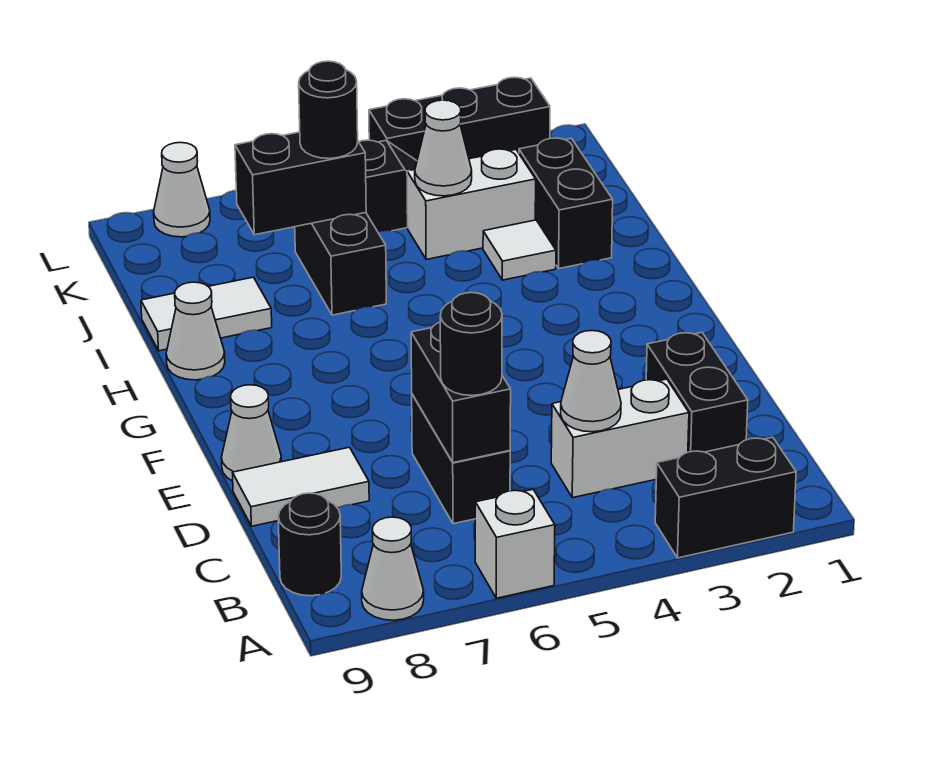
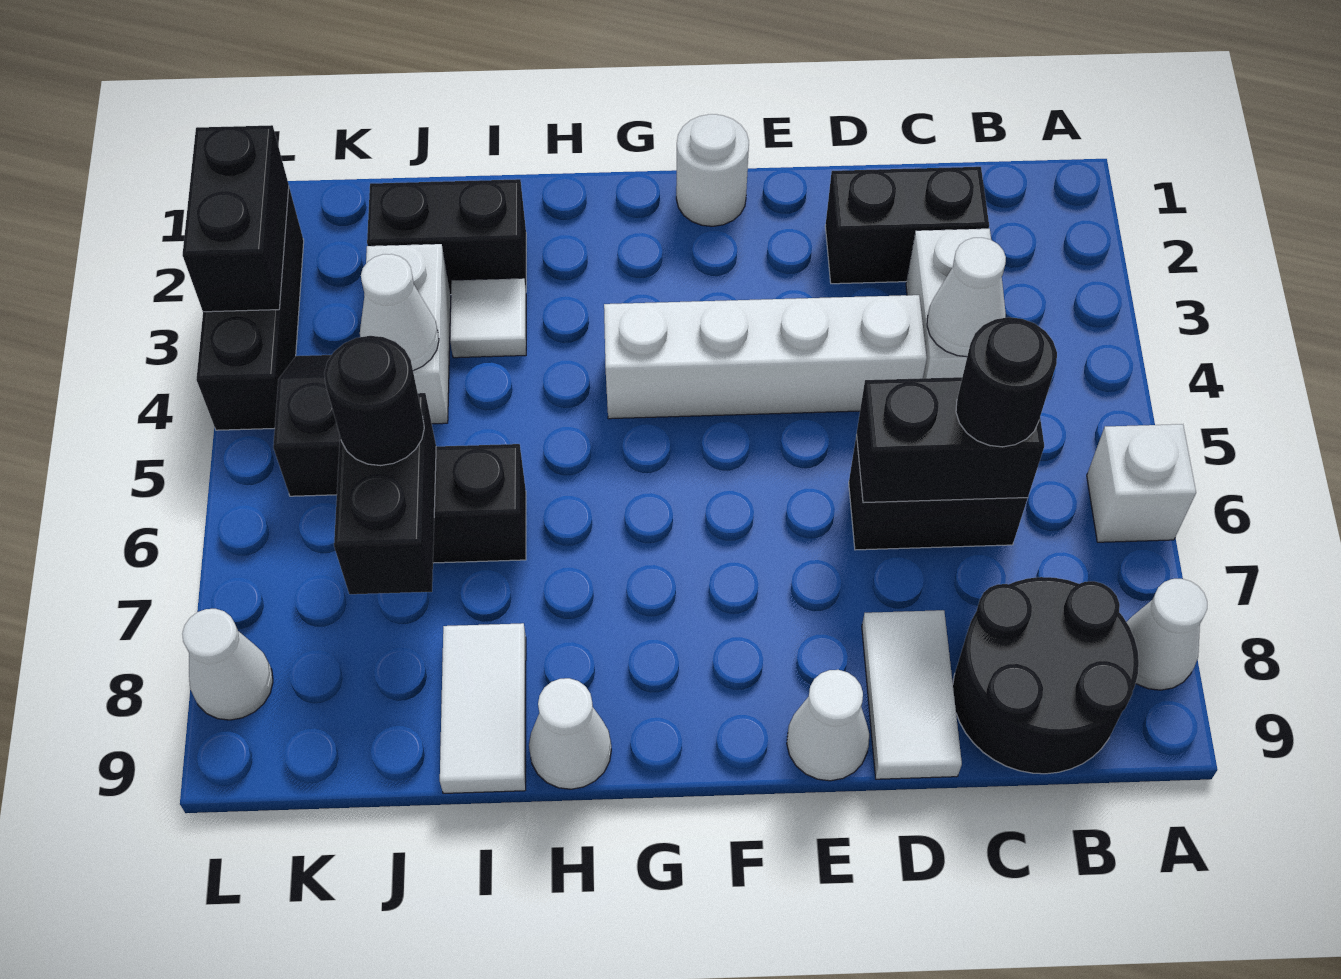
black brick A2:A3 level 1 -> black brick L2:L3 level 2
black round brick B9 level 1 -> black round brick B8:C9 level 1
none -> white brick D4:G4 level 1
none -> white round brick F1 level 1

